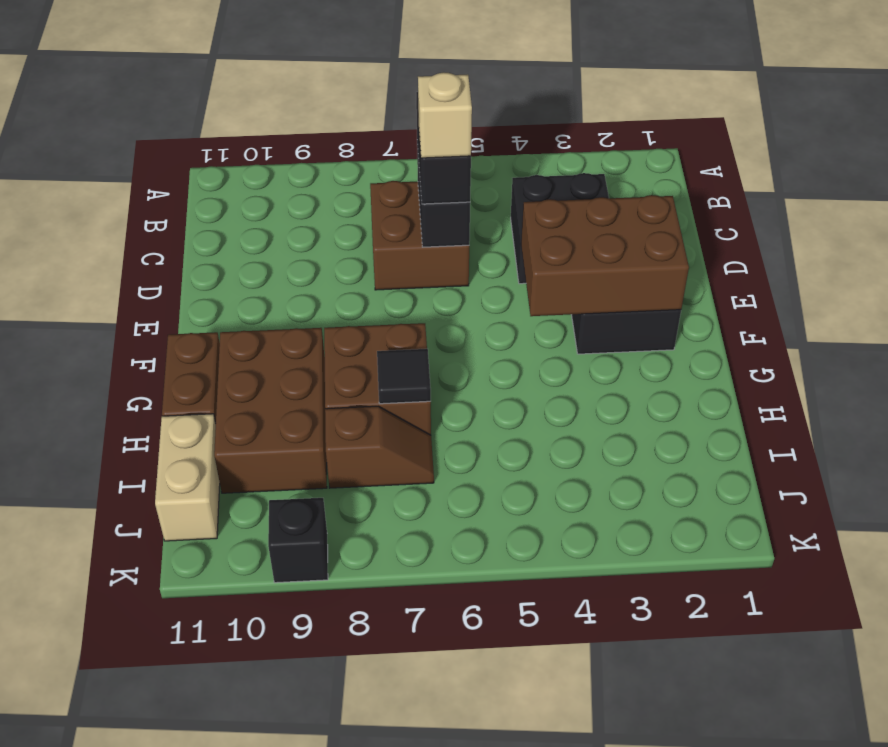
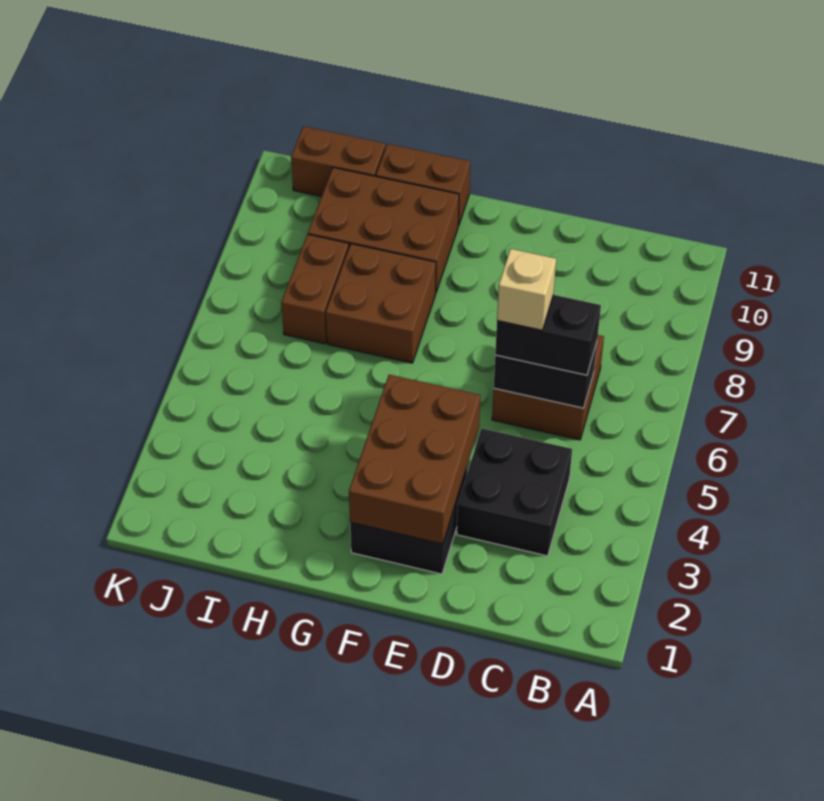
black tile H7 level 2 -> none
brown slope I7:I8 level 1 top 8 -> brown brick I7:I8 level 1
tan brick I11:J11 level 1 -> brown brick I11:J11 level 1
black brick K9 level 1 -> none

